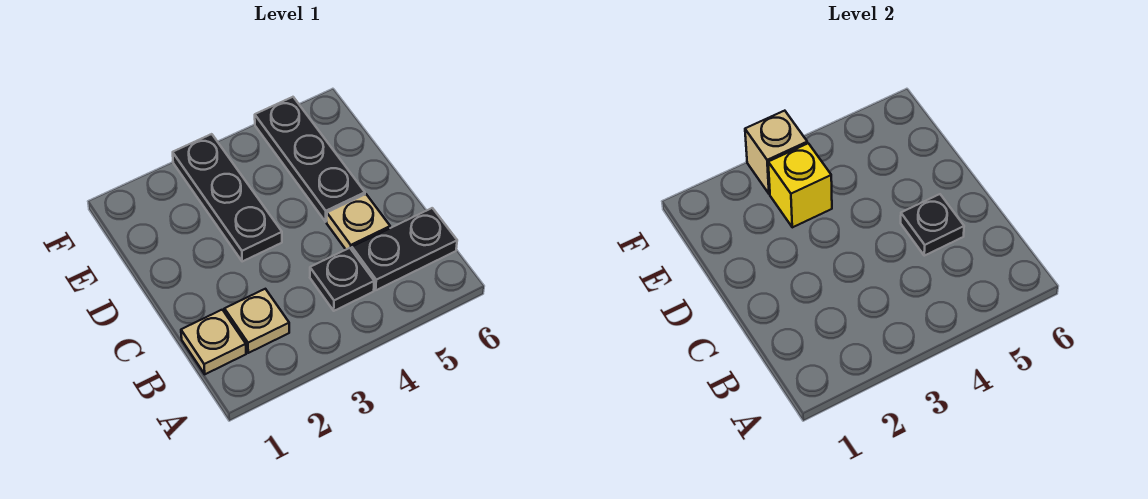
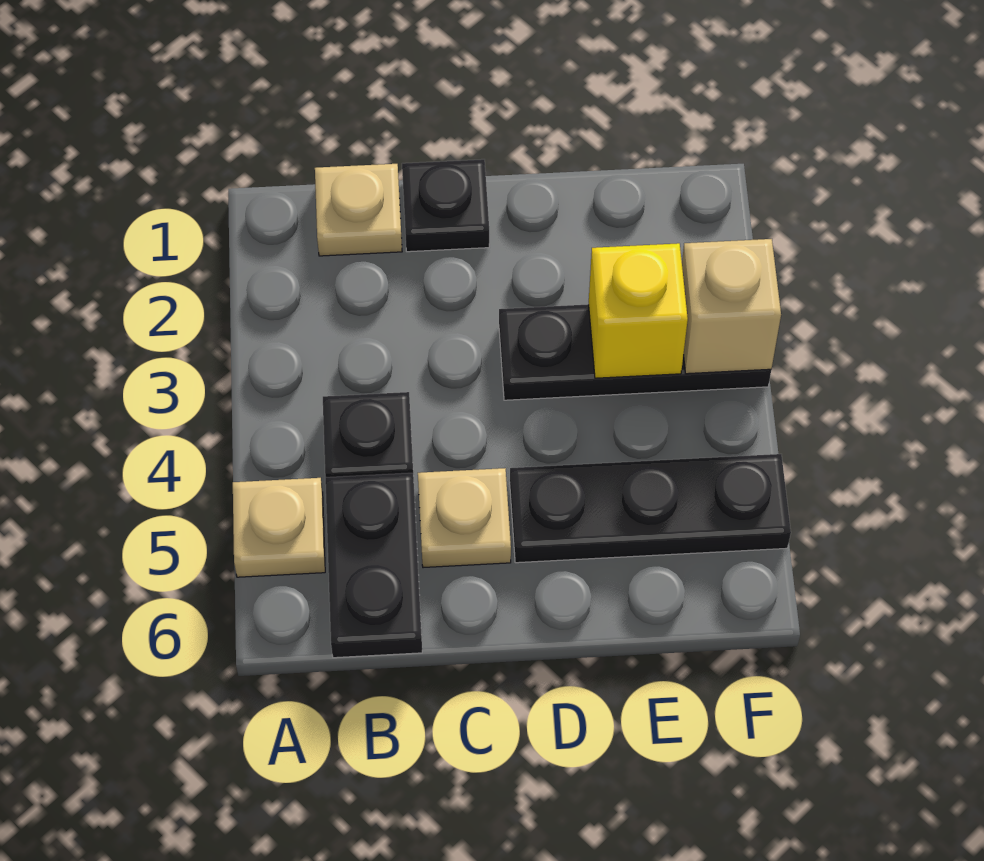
tan plate B2 level 1 -> tan plate A5 level 1
black plate C5 level 2 -> black plate C1 level 1

